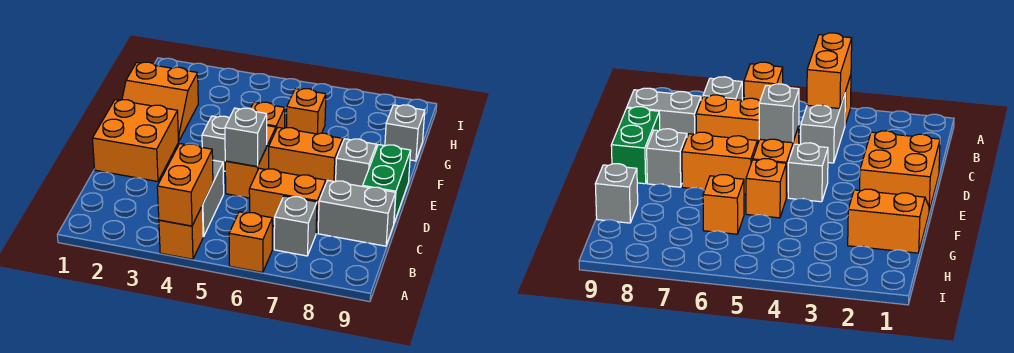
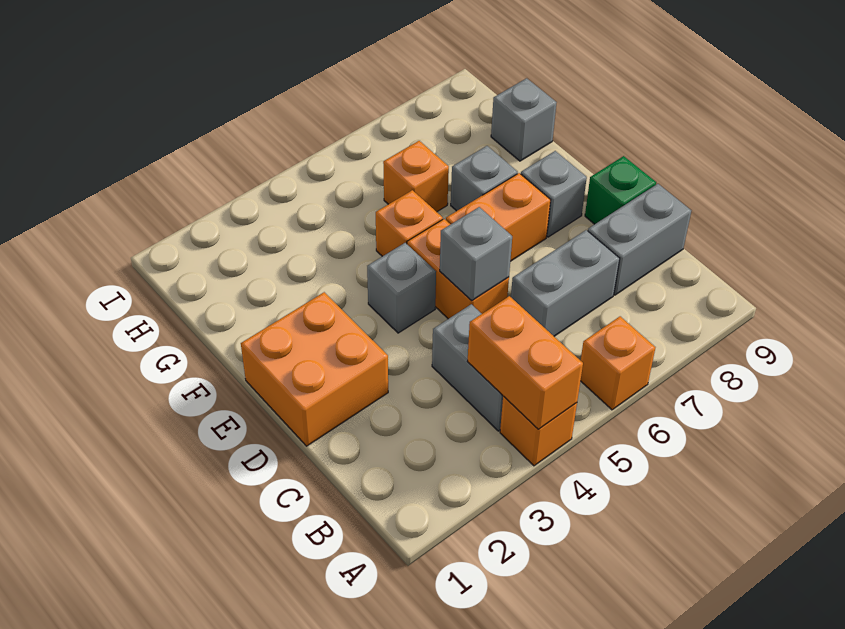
grey brick B7 level 1 -> grey brick F7 level 1
orange brick C6:C7 level 1 -> grey brick C6:C7 level 1
green brick D9:E9 level 1 -> green brick D9 level 1
orange slope F1:G2 level 1 top G -> none

